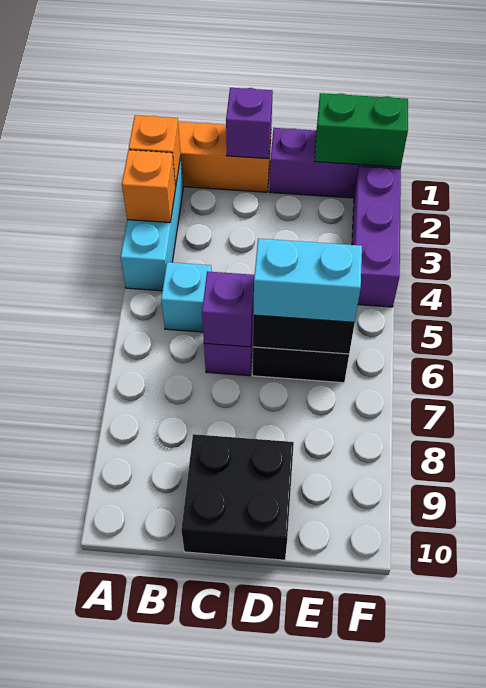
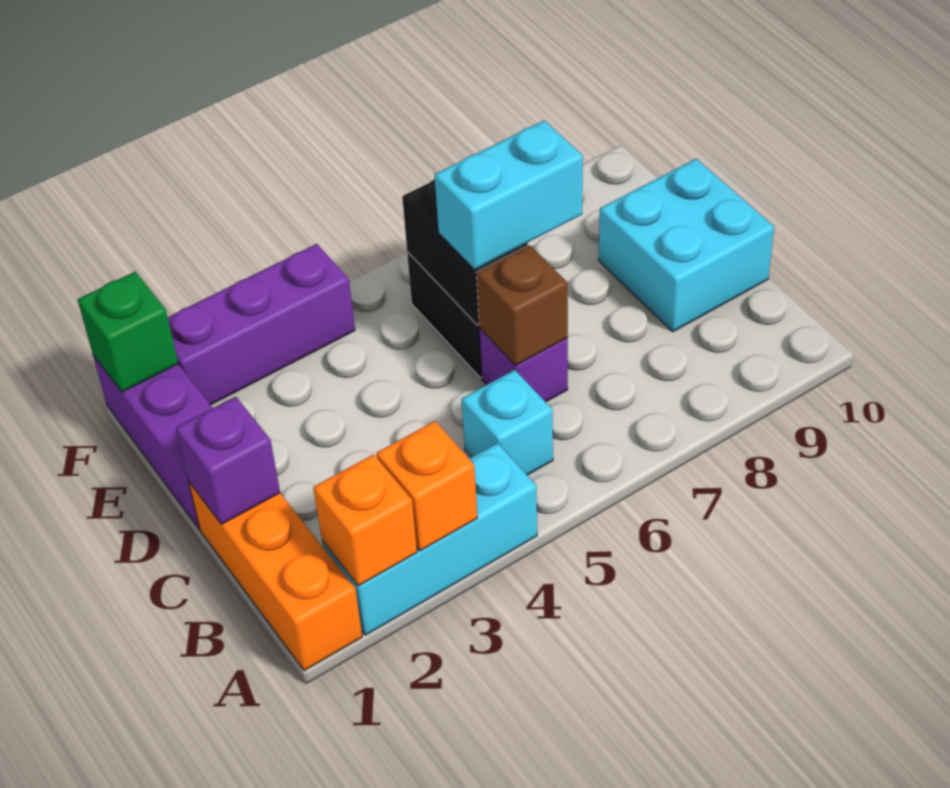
purple brick C6 level 2 -> brown brick C6 level 2
black brick C9:D10 level 1 -> cyan brick C9:D10 level 1
cyan brick D6:E6 level 3 -> cyan brick D6:D7 level 3
green brick E1:F1 level 2 -> green brick F1 level 2

